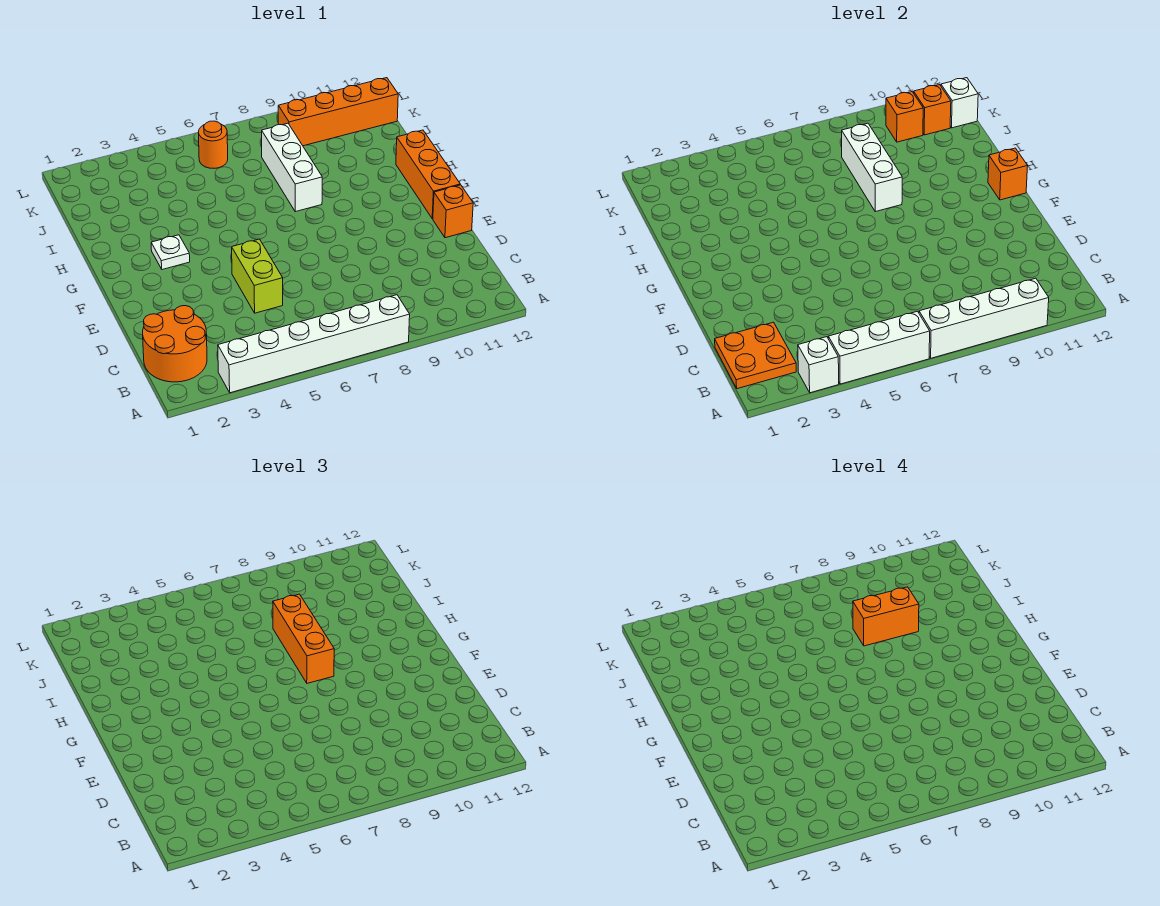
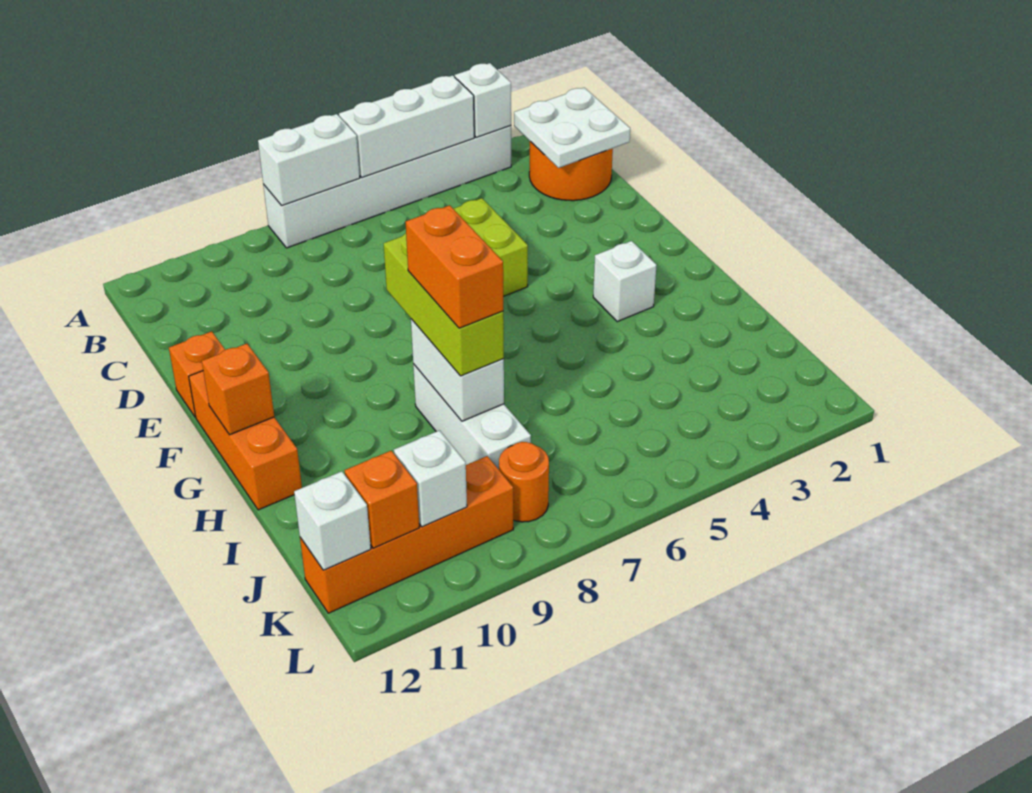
white brick A7:A10 level 2 -> white brick A7:A8 level 2
orange plate B1:C2 level 2 -> white plate B1:C2 level 2
white plate G3 level 1 -> white brick G3 level 1
orange brick G8:I8 level 3 -> lime brick G8:I8 level 3
white brick H8:J8 level 2 -> white brick H8:I8 level 2
orange brick I8:I9 level 4 -> orange brick H8:I8 level 4
orange round brick K6 level 1 -> orange round brick K8 level 1
orange brick K10 level 2 -> white brick K10 level 2

